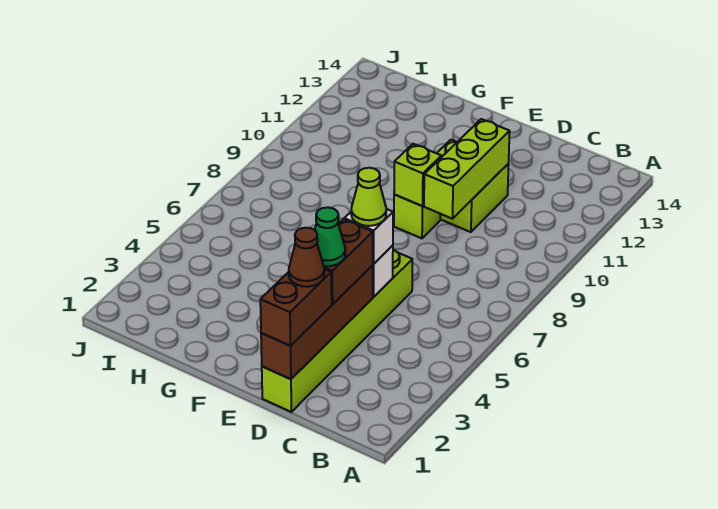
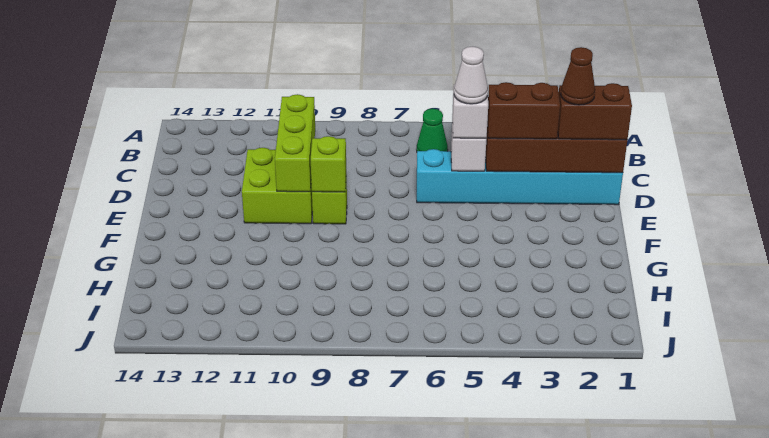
lime brick D1:D6 level 1 -> cyan brick D1:D6 level 1
green cone D3 level 4 -> green cone B6 level 1
lime cone D5 level 4 -> white cone D5 level 4
lime brick D9:D11 level 2 -> lime brick C10:E10 level 2

